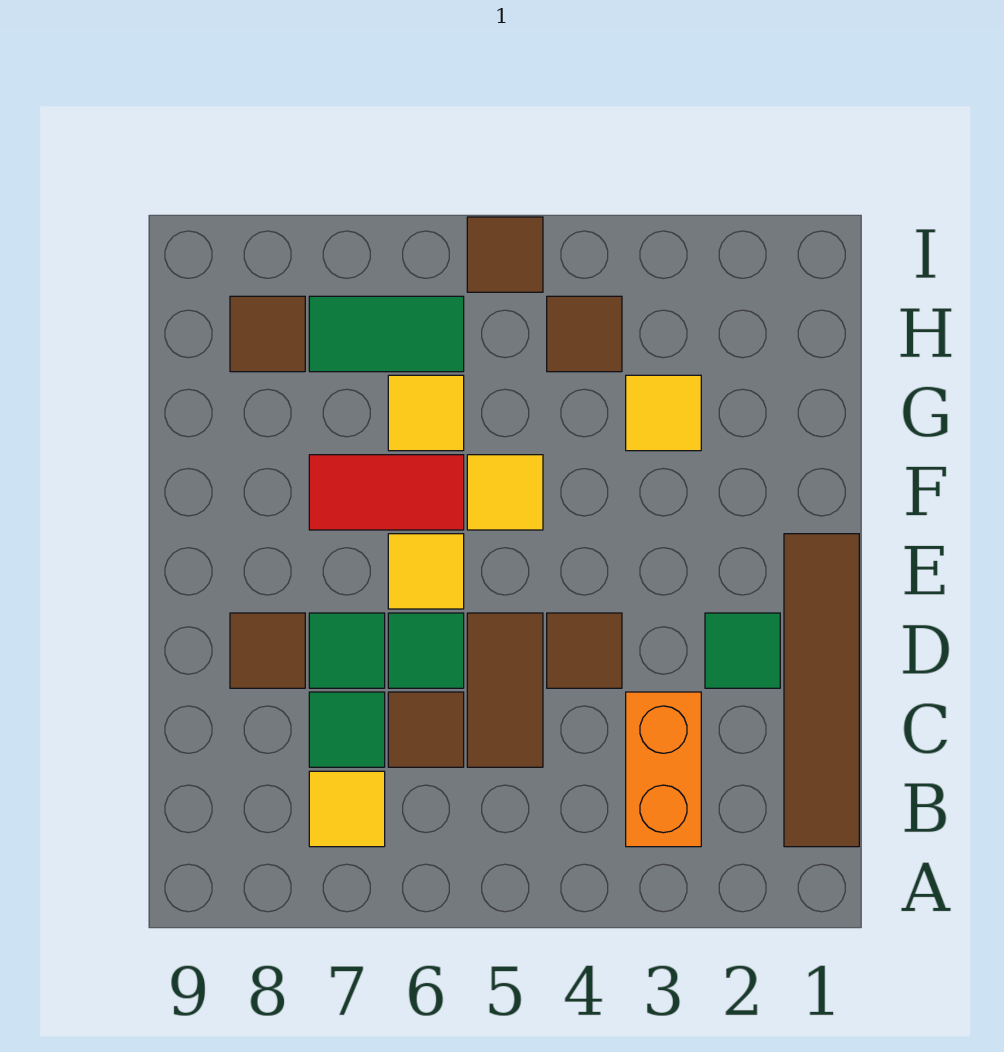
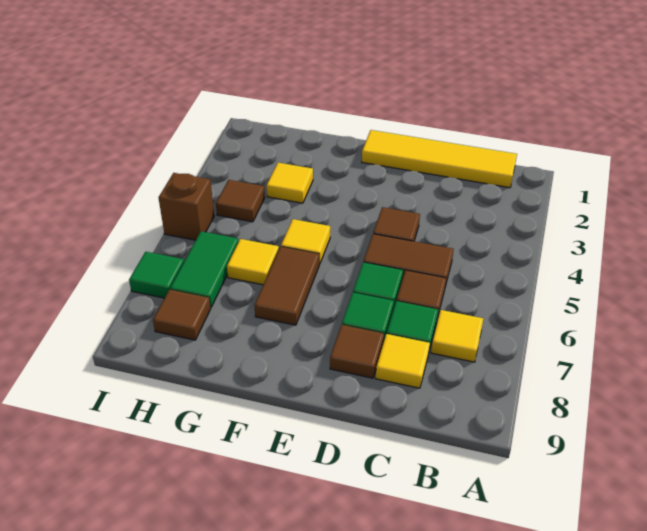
brown tile B1:E1 level 1 -> yellow tile B1:E1 level 1
orange brick B3:C3 level 1 -> none
green tile D2 level 1 -> green tile I7 level 1
yellow tile E6 level 1 -> yellow tile C8 level 1
red tile F6:F7 level 1 -> brown tile F6:F7 level 1
brown tile I5 level 1 -> brown brick I5 level 1

